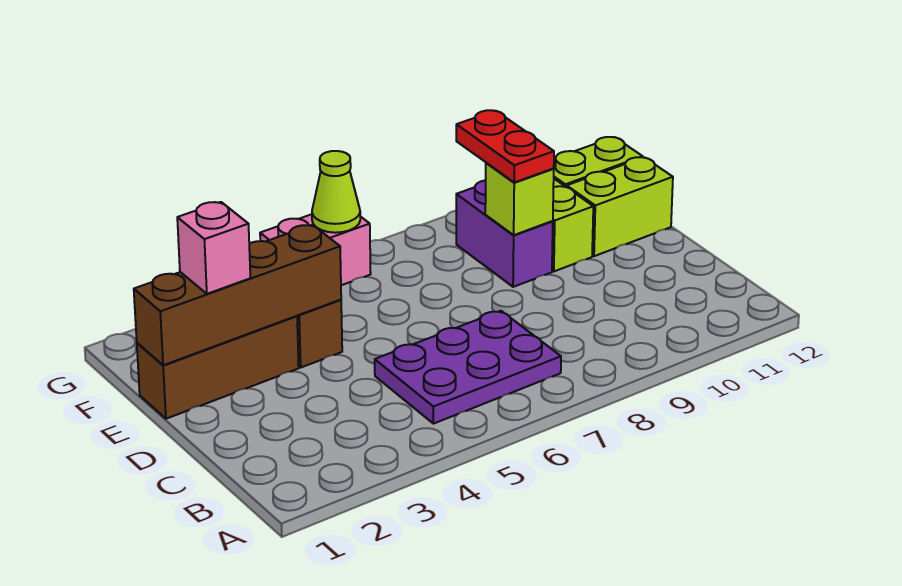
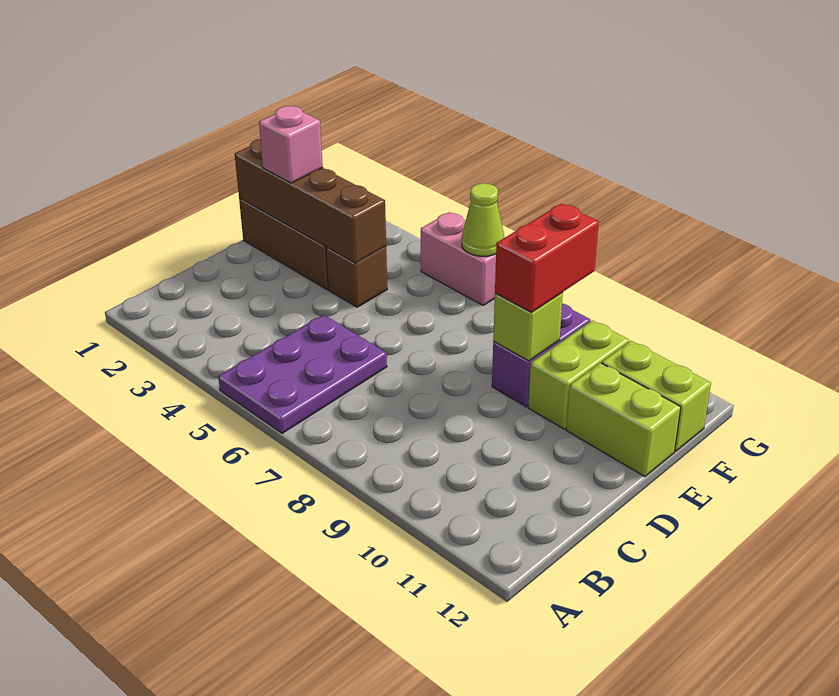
purple plate B5:C7 level 1 -> purple plate A5:C6 level 1
red plate E9:F9 level 3 -> red brick E9:F9 level 3

